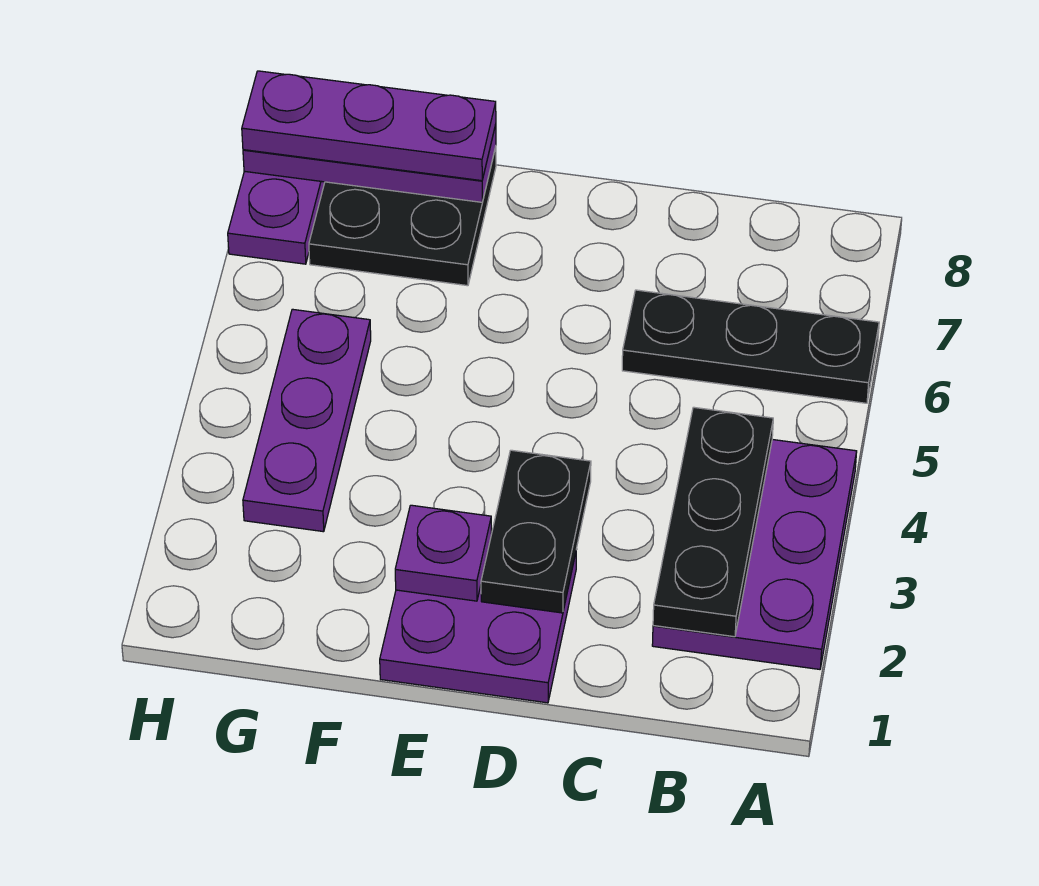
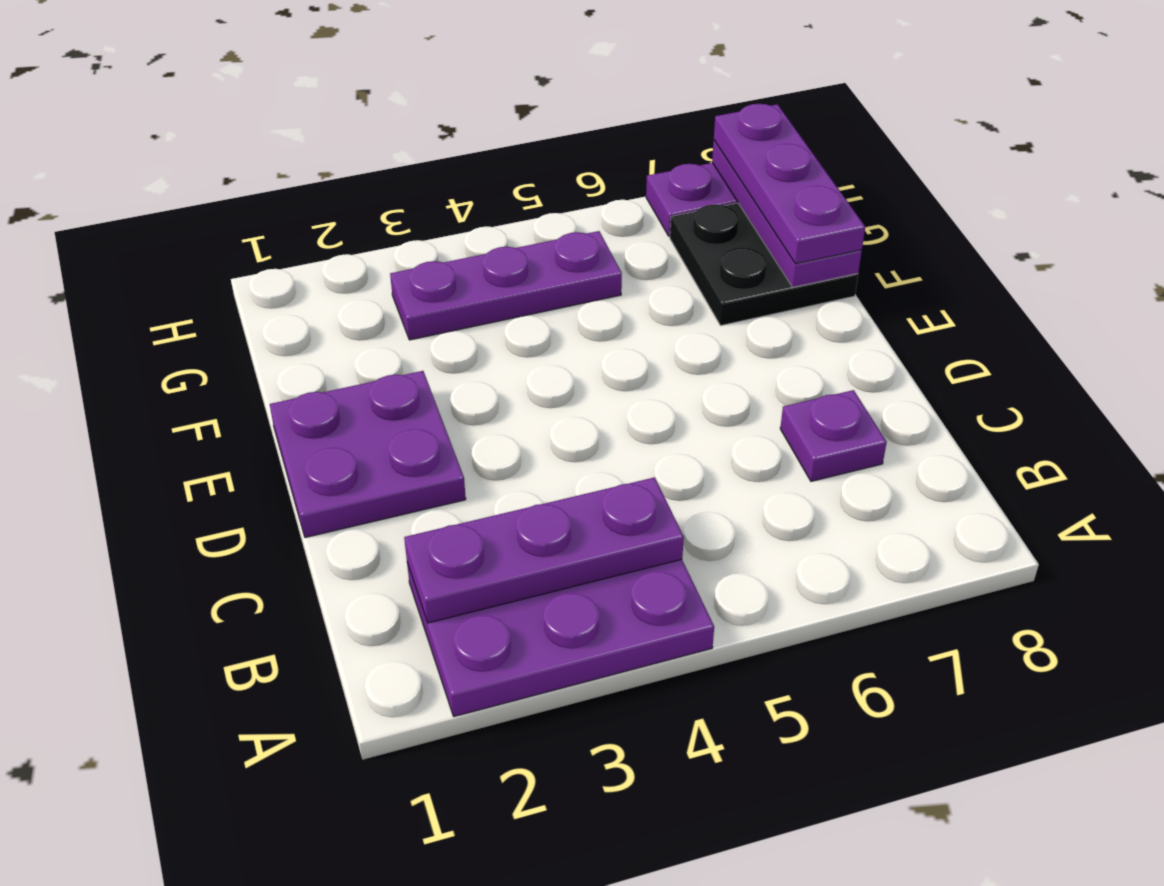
black plate A6:C6 level 1 -> none
black plate B2:B4 level 2 -> purple plate B2:B4 level 2
black plate D2:D3 level 2 -> none
purple plate E2 level 2 -> purple plate C7 level 1

